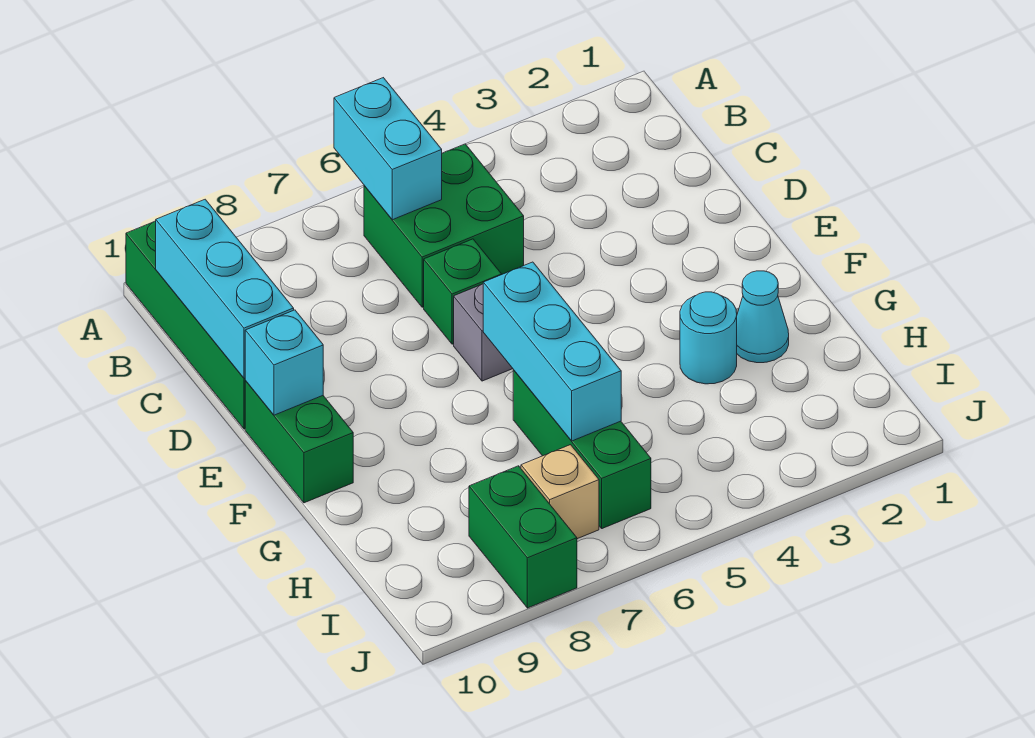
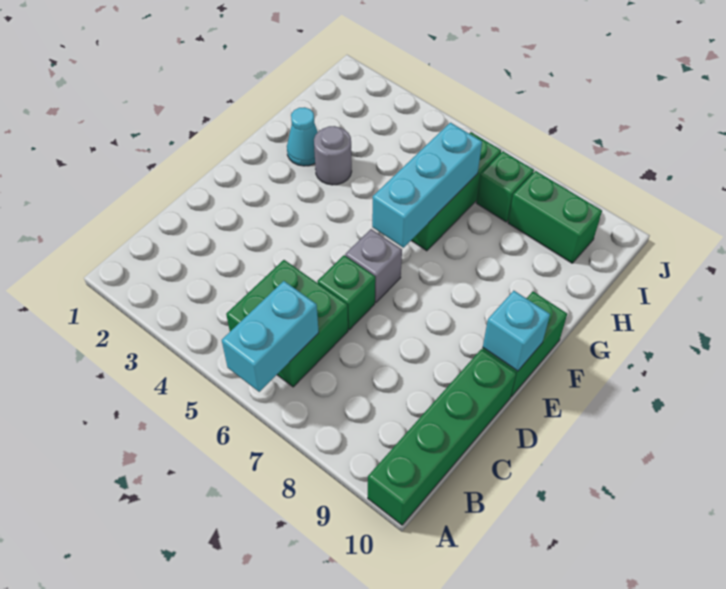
cyan brick B10:D10 level 2 -> none
cyan round brick G3 level 1 -> grey round brick G3 level 1
tan brick I7 level 1 -> green brick I7 level 1
green brick I8:J8 level 1 -> green brick I8:I9 level 1

